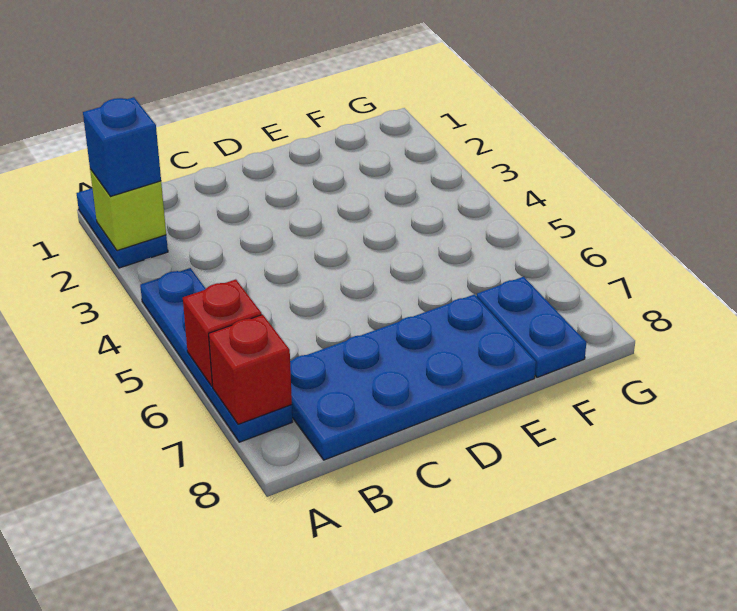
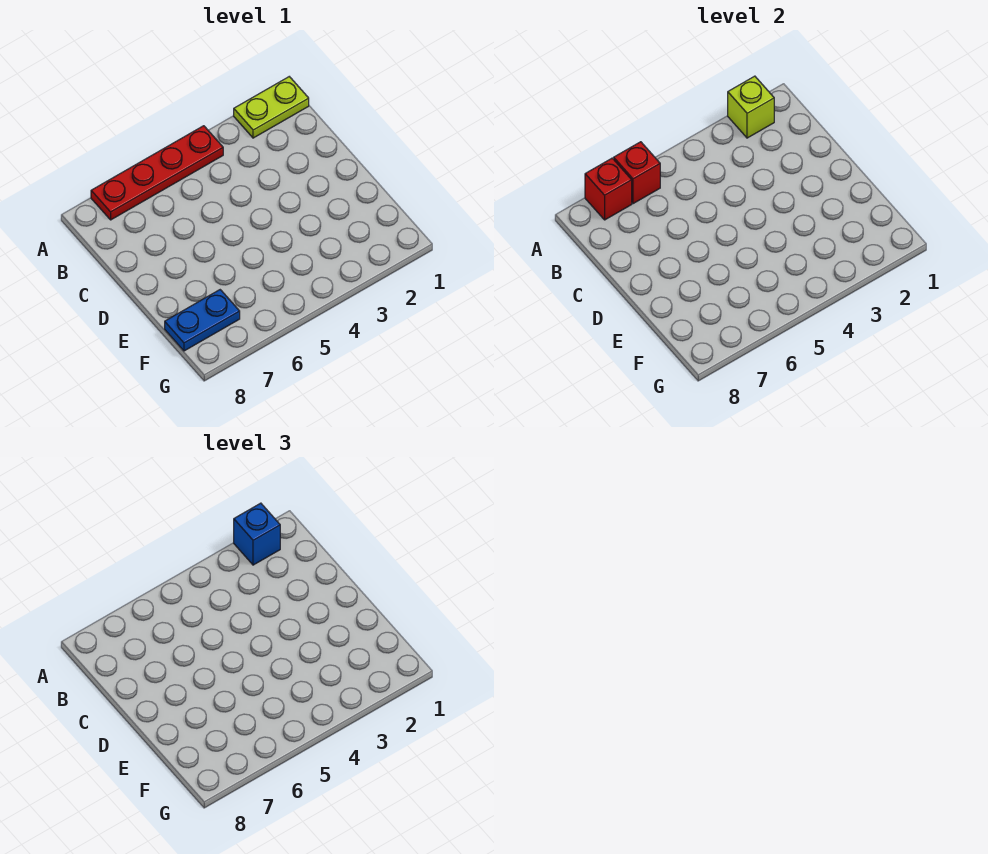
blue plate A1:A2 level 1 -> lime plate A1:A2 level 1
blue plate A4:A7 level 1 -> red plate A4:A7 level 1
blue plate B7:E8 level 1 -> none

